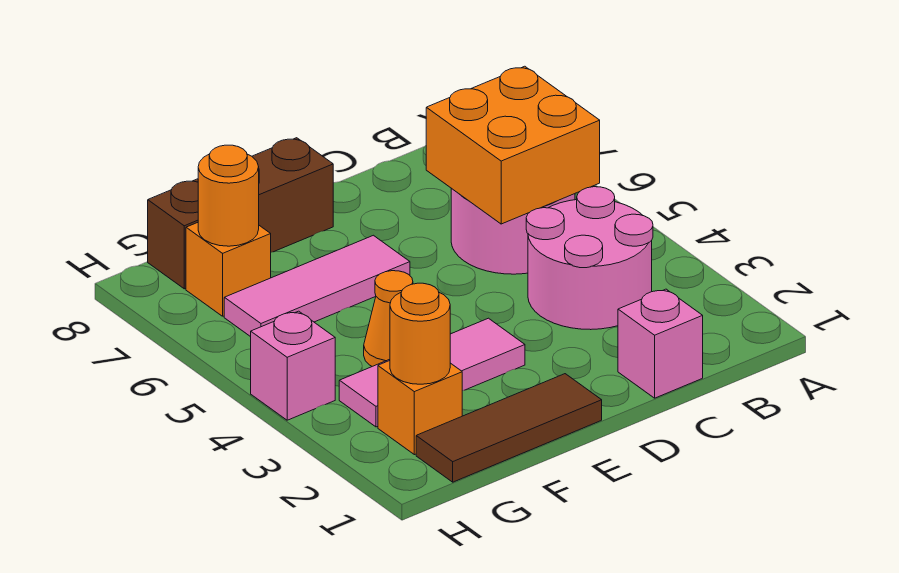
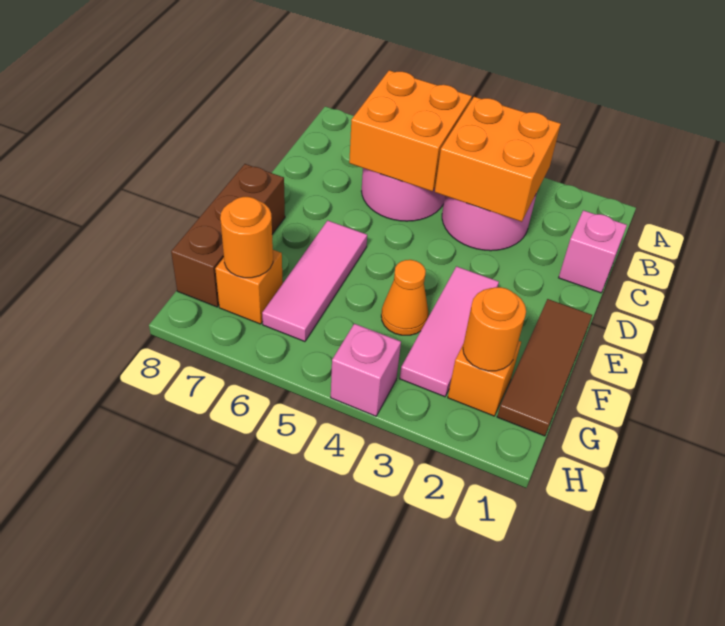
none -> orange brick B3:C4 level 2

